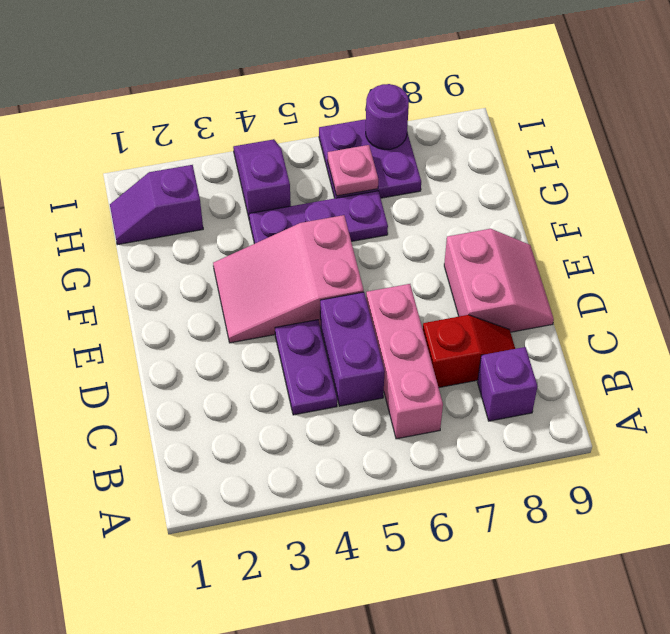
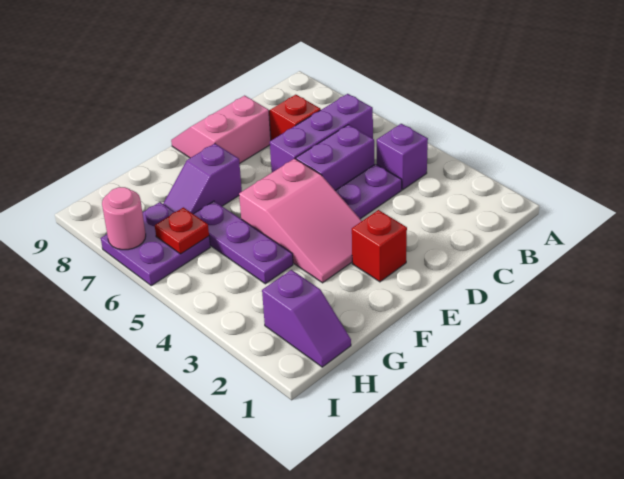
pink brick B6:D6 level 1 -> purple brick B6:D6 level 1
purple brick B8 level 1 -> purple brick B4 level 1
none -> red brick E2 level 1
purple slope H4:I4 level 1 top H -> purple slope F7:G7 level 1 top F
pink plate H6 level 2 -> red plate H6 level 2
purple round brick I7 level 2 -> pink round brick I7 level 2

